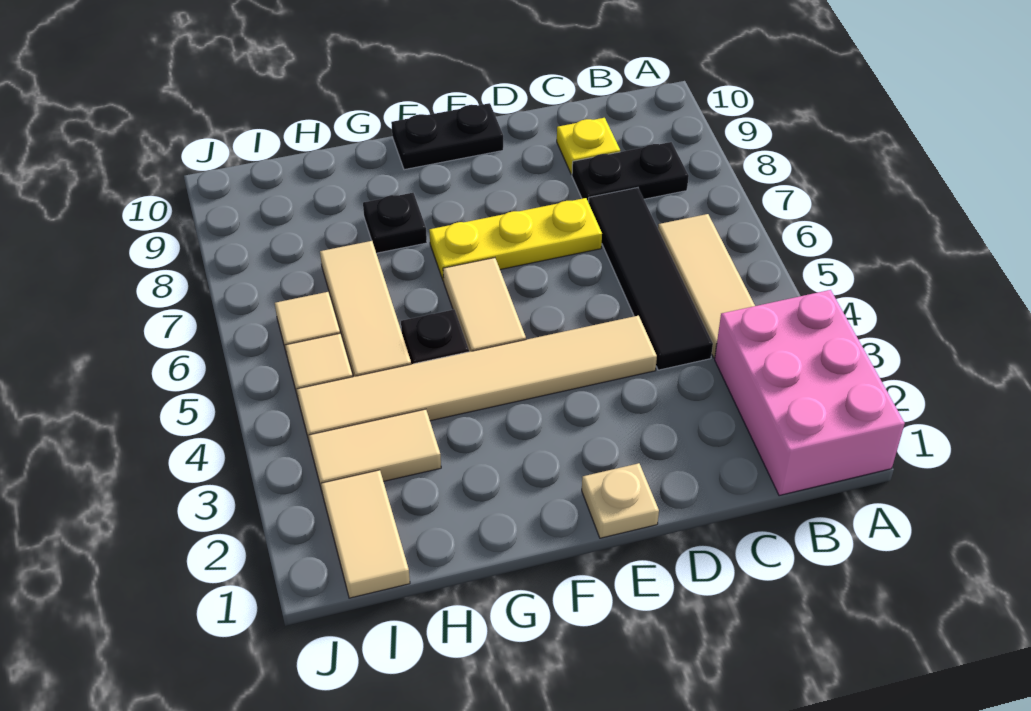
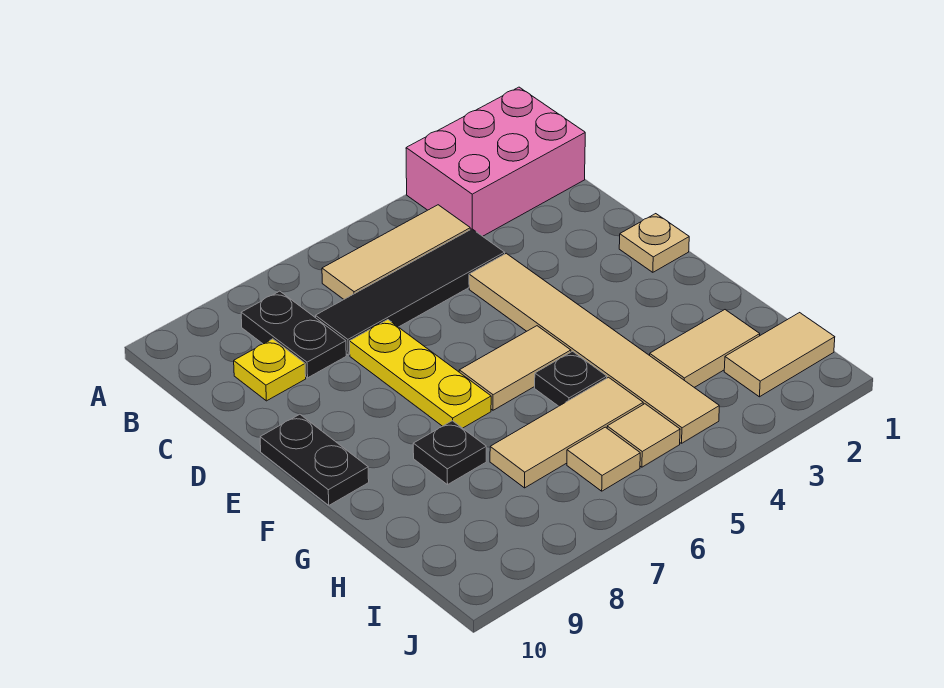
tan tile H3:I3 level 1 -> tan tile H2:H3 level 1

